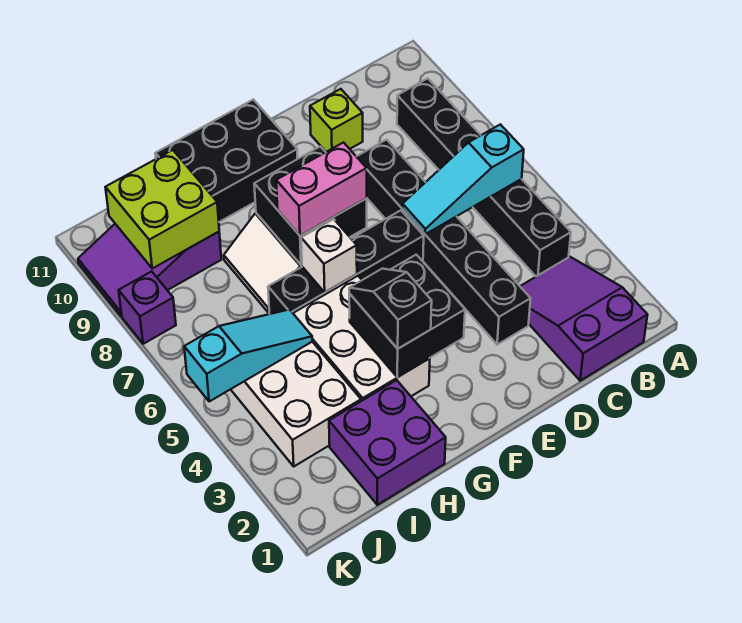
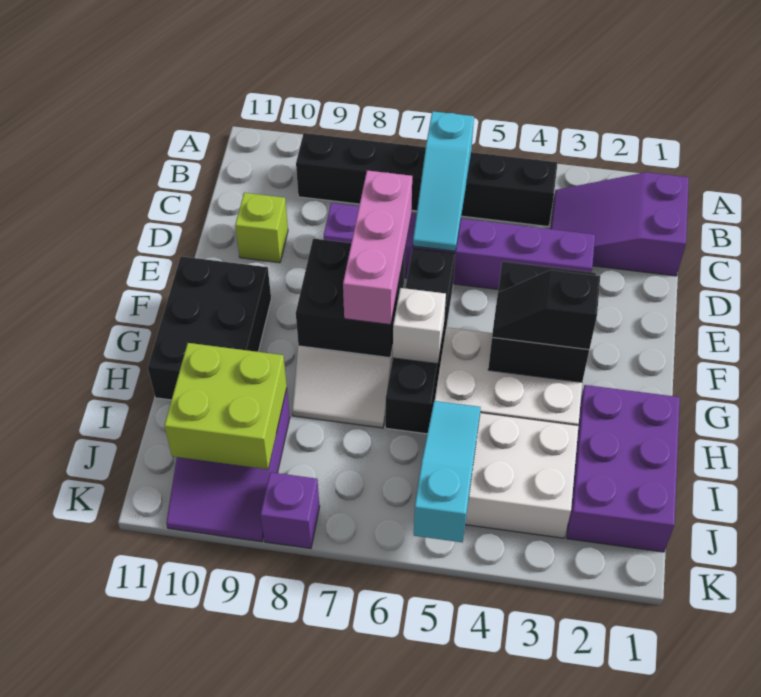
black brick D3:D8 level 1 -> purple brick D3:D8 level 1
pink brick F7:G7 level 3 -> pink brick E7:G7 level 3
purple brick H1:I2 level 1 -> purple brick H1:J2 level 1

